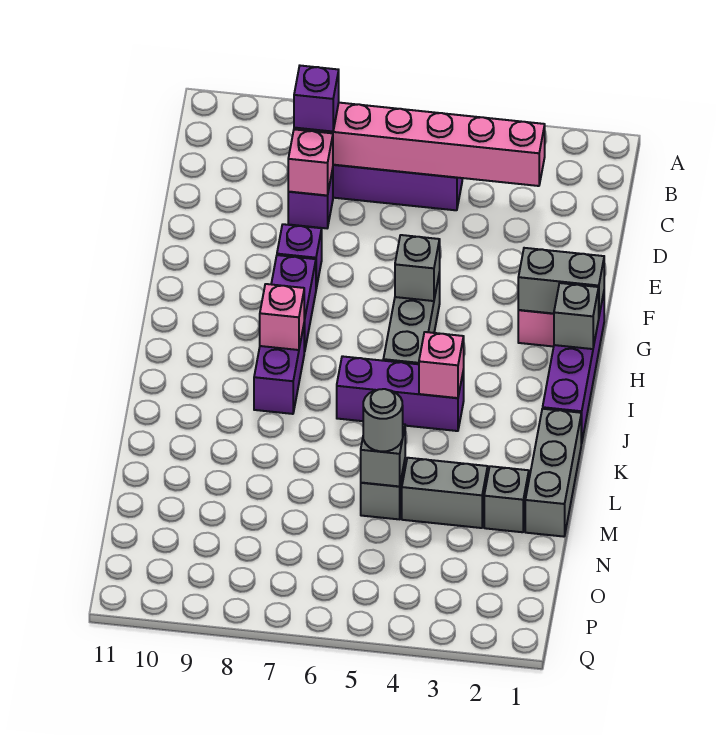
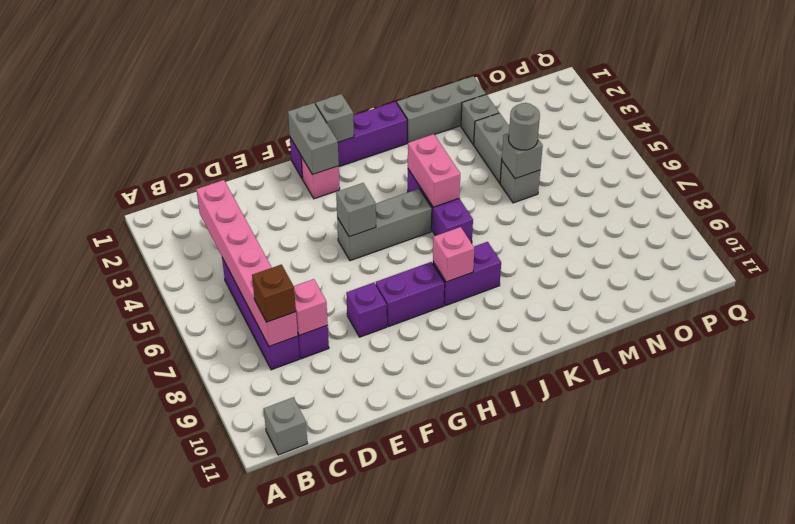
none -> grey brick B11 level 1
purple brick C8 level 3 -> brown brick C8 level 3
pink brick J4 level 2 -> pink brick J4:J5 level 2

